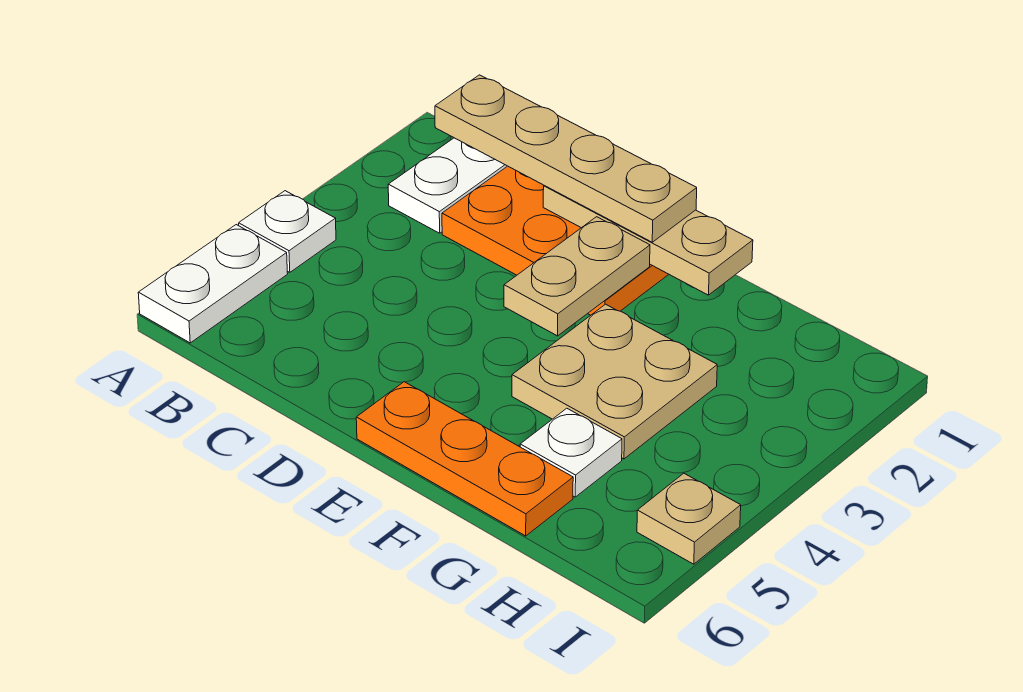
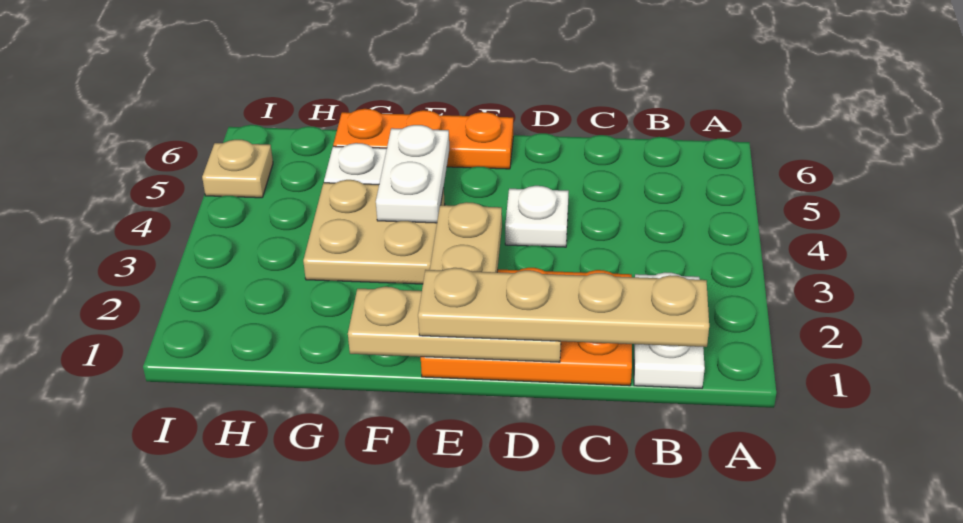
white plate A4 level 1 -> white plate D4 level 1
white plate A5:A6 level 1 -> white plate F4:F5 level 2

